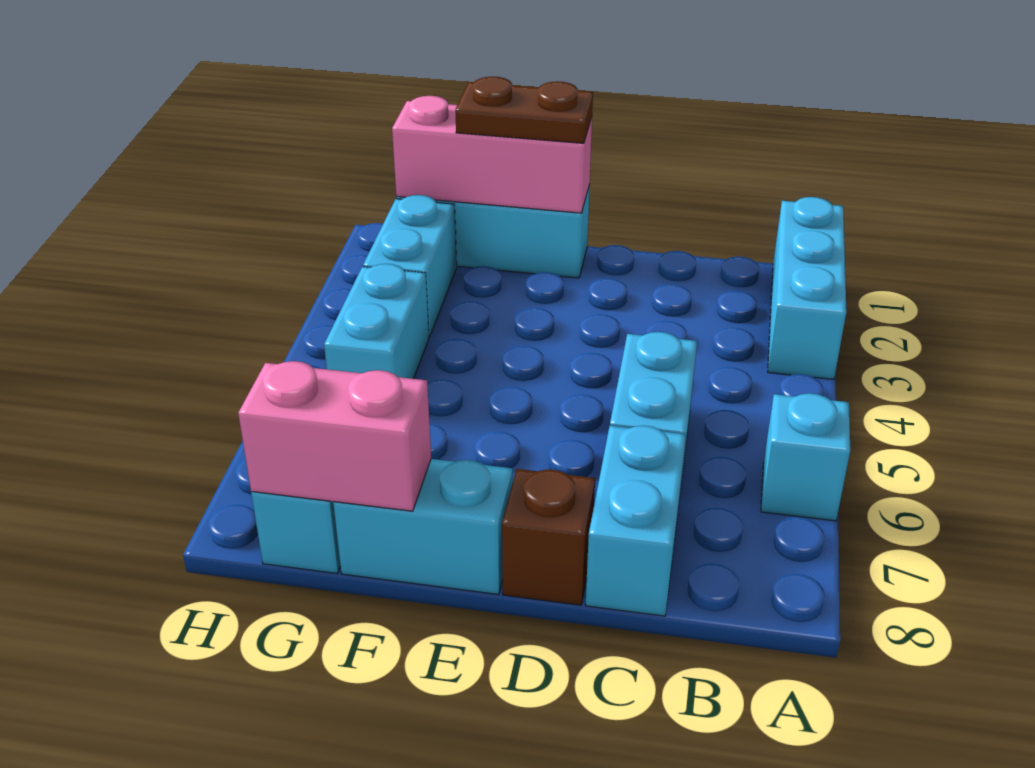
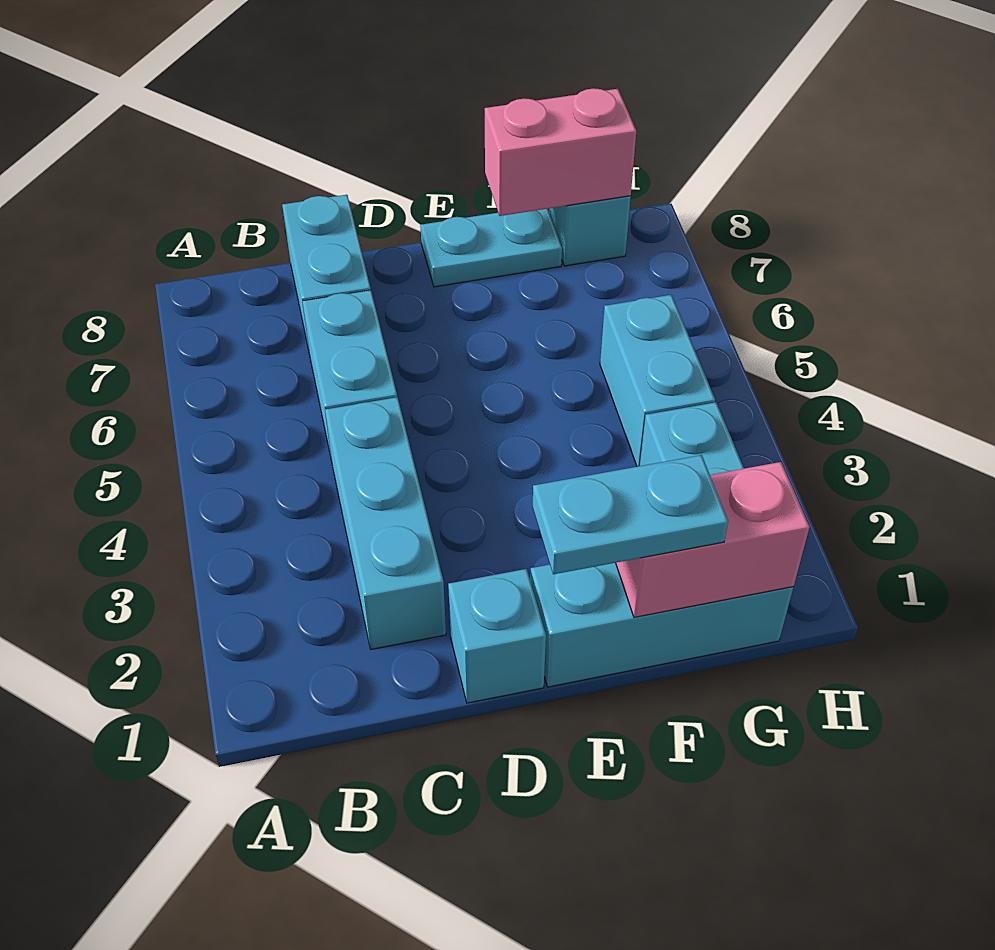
cyan brick A1:A3 level 1 -> cyan brick C2:C4 level 1
cyan brick A6 level 1 -> cyan brick D1 level 1
brown brick D8 level 1 -> none
pink brick E1:G1 level 2 -> pink brick F1:G1 level 2
brown plate E1:F1 level 3 -> cyan plate E1:F1 level 3
cyan brick E8:F8 level 1 -> cyan plate E8:F8 level 1

